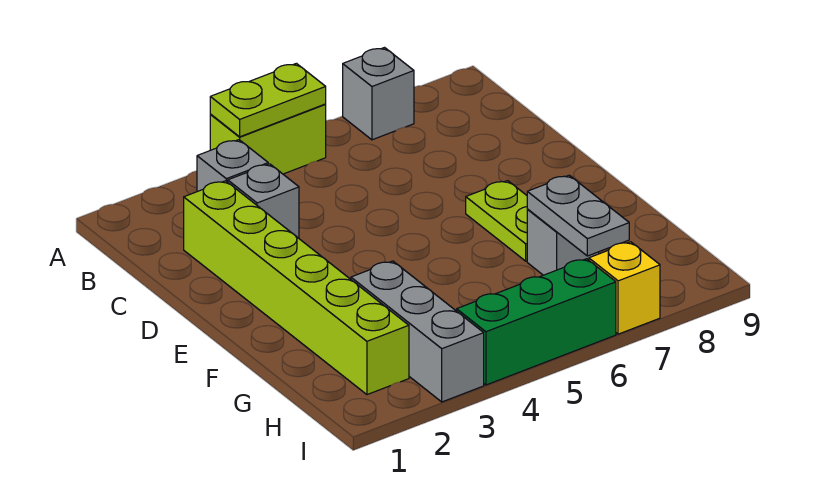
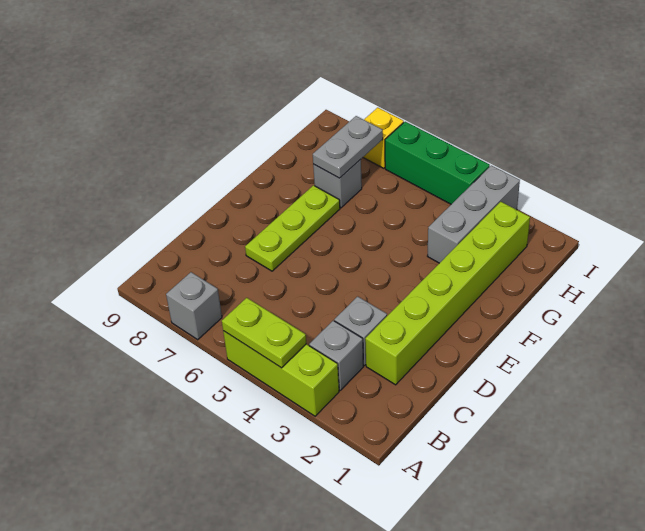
lime brick A4:A5 level 1 -> lime brick A3:A5 level 1
lime plate E7:F7 level 1 -> lime plate D7:F7 level 1

